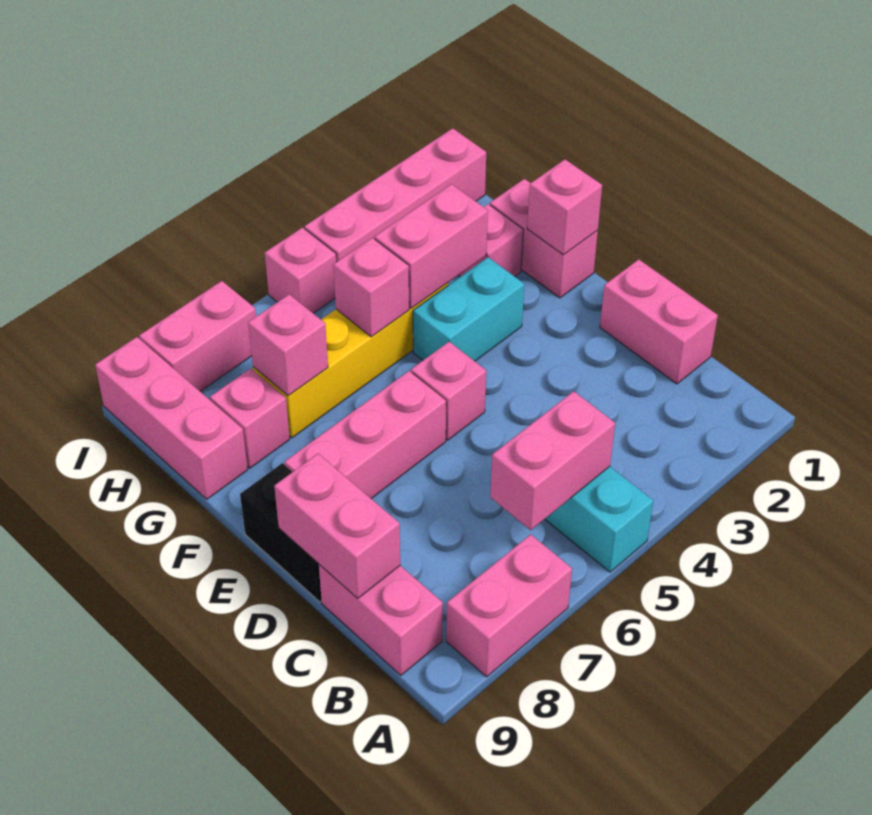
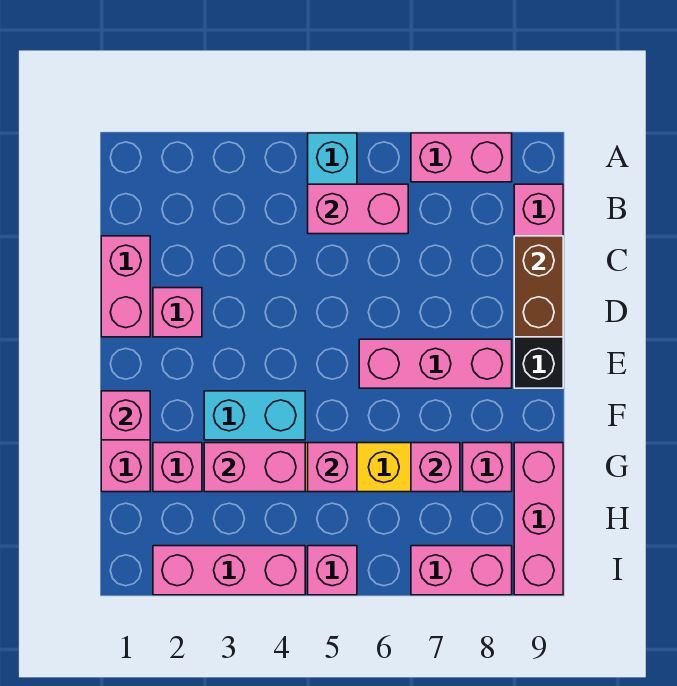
pink brick C9:D9 level 2 -> brown brick C9:D9 level 2
pink brick E5 level 1 -> pink brick D2 level 1
pink brick I1:I4 level 1 -> pink brick I2:I4 level 1

